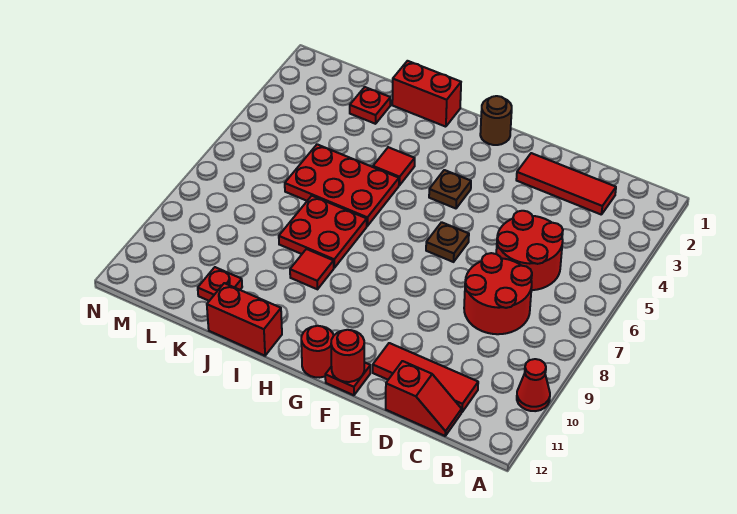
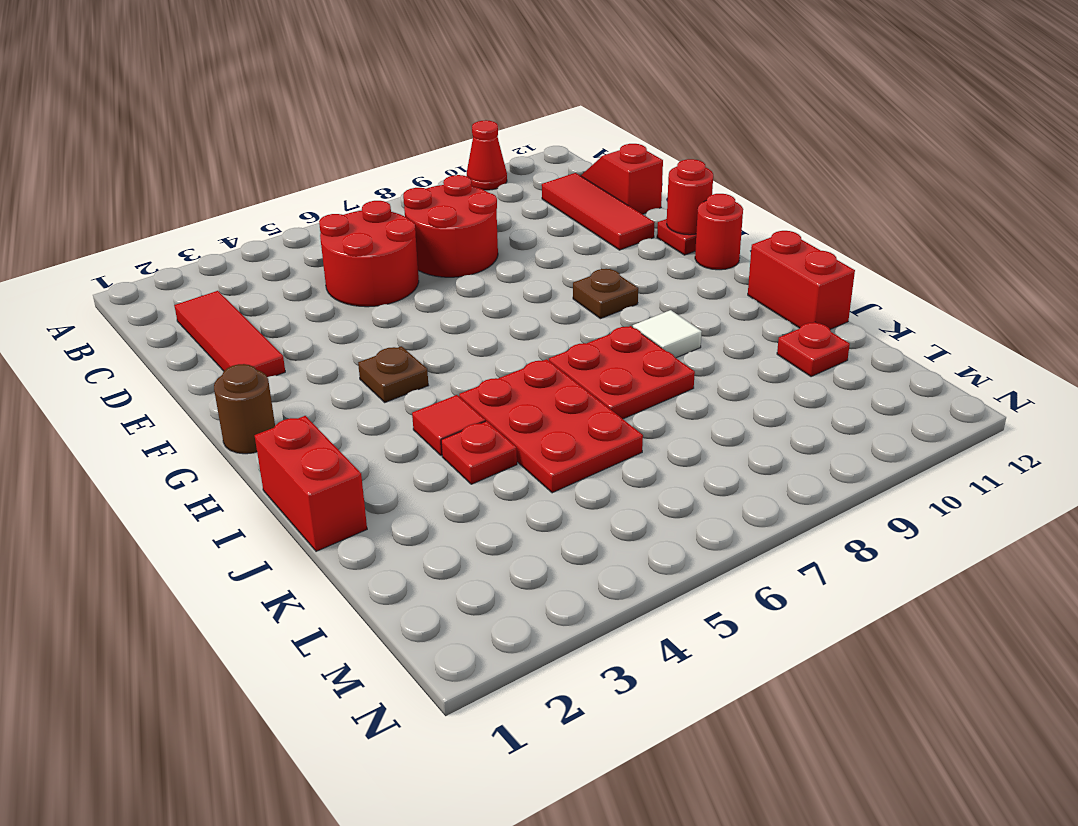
brown plate F6 level 1 -> brown plate G9 level 1
red tile I9 level 1 -> white tile I9 level 1
red plate K2 level 1 -> red plate J4 level 1

